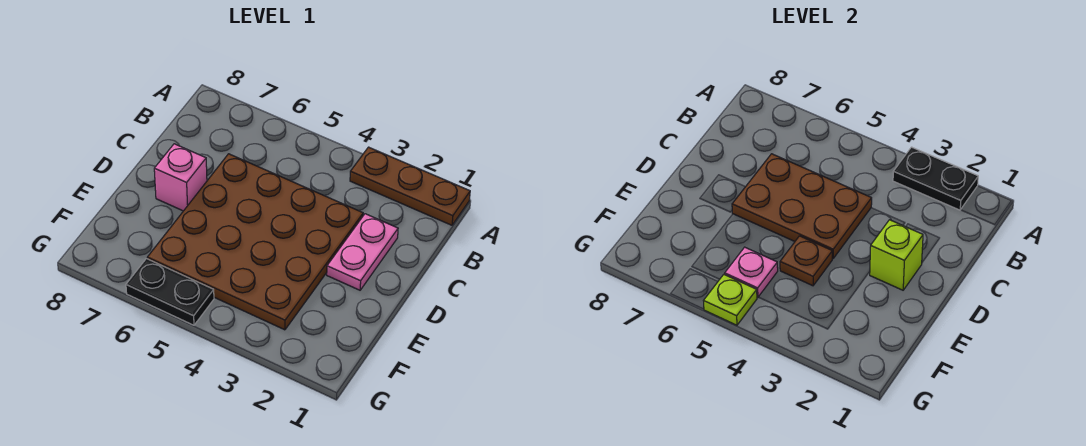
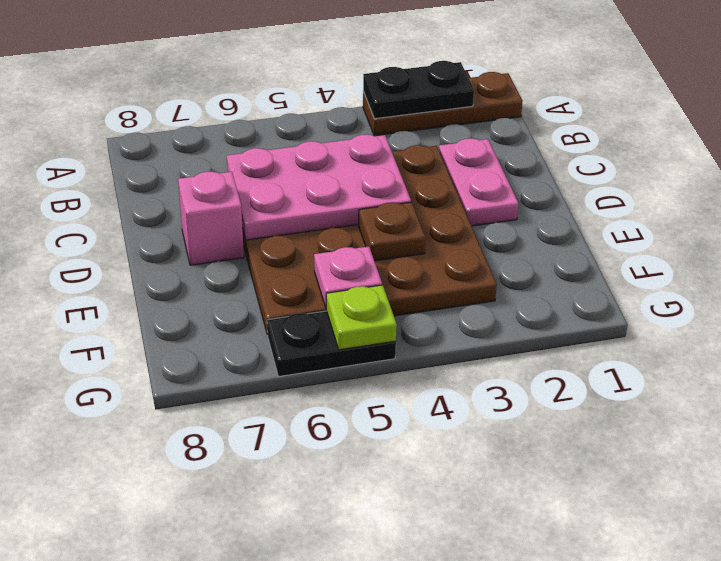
brown plate C4:D6 level 2 -> pink plate C4:D6 level 2
lime brick D2 level 2 -> none

